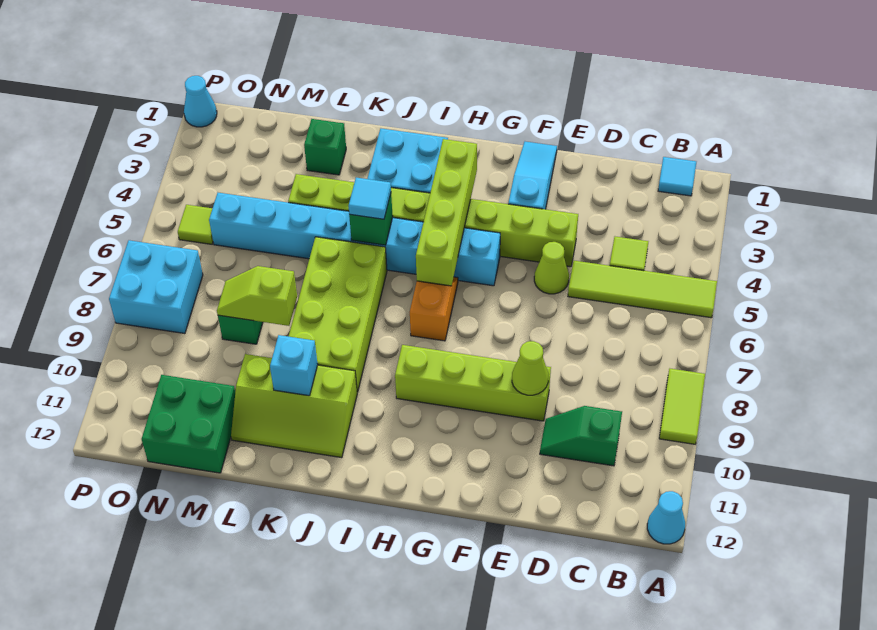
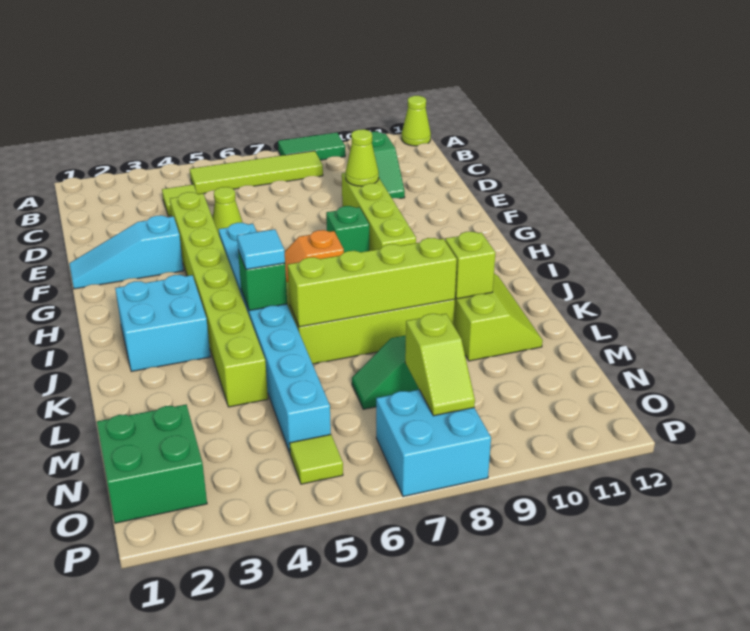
lime tile A5:D5 level 1 -> lime tile B5:B8 level 1
lime tile A8:A9 level 1 -> green tile A8:A9 level 1
cyan cone A12 level 1 -> lime cone A12 level 1
cyan tile B1 level 1 -> none
lime brick H3:H6 level 2 -> lime brick K6:K9 level 2
cyan brick K10 level 2 -> lime brick K10 level 2
green brick L2 level 1 -> green brick G8 level 1
lime slope L8:M8 level 2 top L -> lime slope N8:O8 level 2 top N
green brick M11:N12 level 1 -> green brick N1:O2 level 1
cyan cone P1 level 1 -> none

